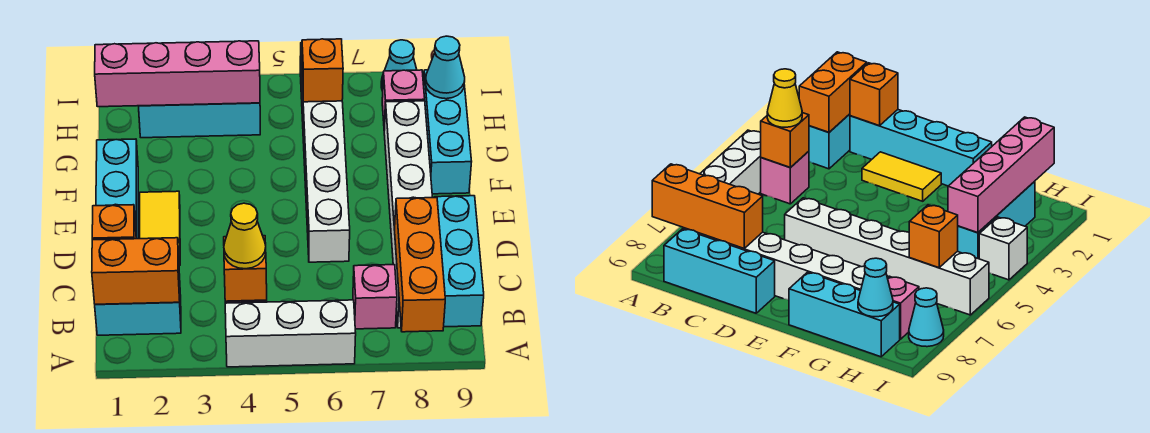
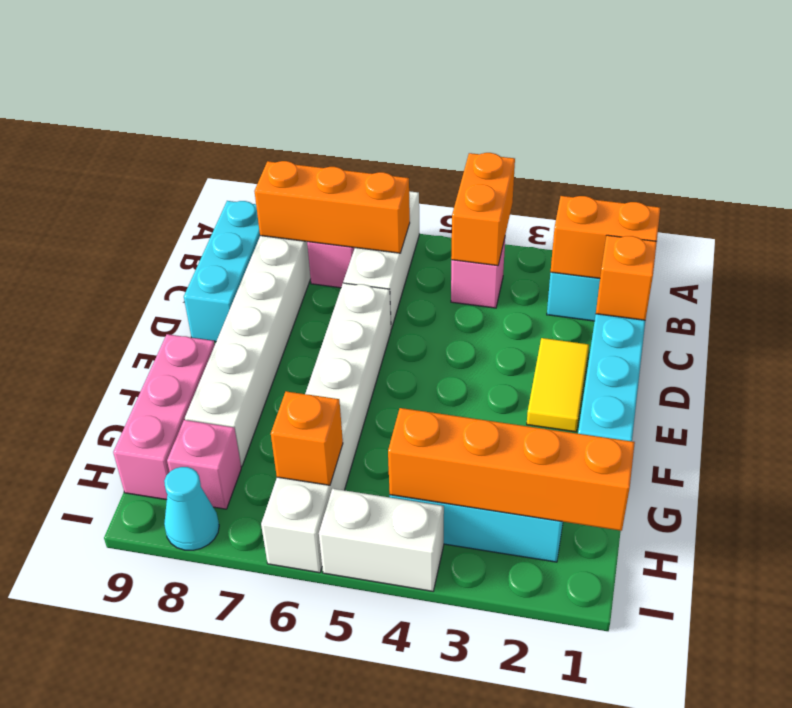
white brick A4:A6 level 1 -> white brick A6:C6 level 1
orange brick A8:C8 level 2 -> orange brick B6:B8 level 2
orange brick B4 level 2 -> orange brick A4:B4 level 2
yellow cone B4 level 3 -> none
cyan brick F9:H9 level 1 -> pink brick F9:H9 level 1
pink brick H1:H4 level 2 -> orange brick H1:H4 level 2
cyan cone H9 level 2 -> none
white brick I4 level 1 -> white brick I4:I5 level 1

